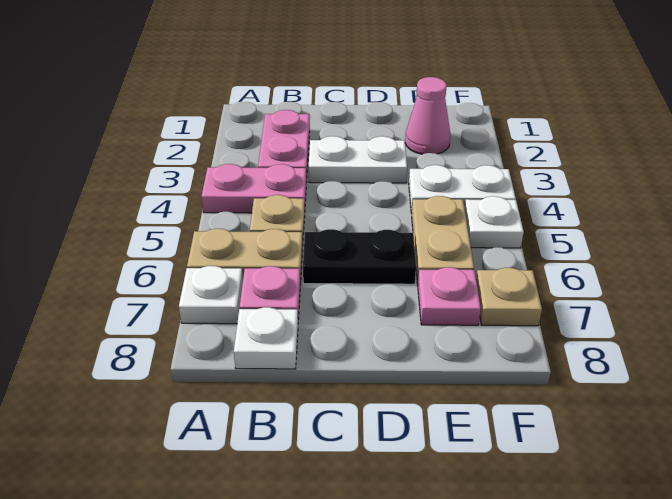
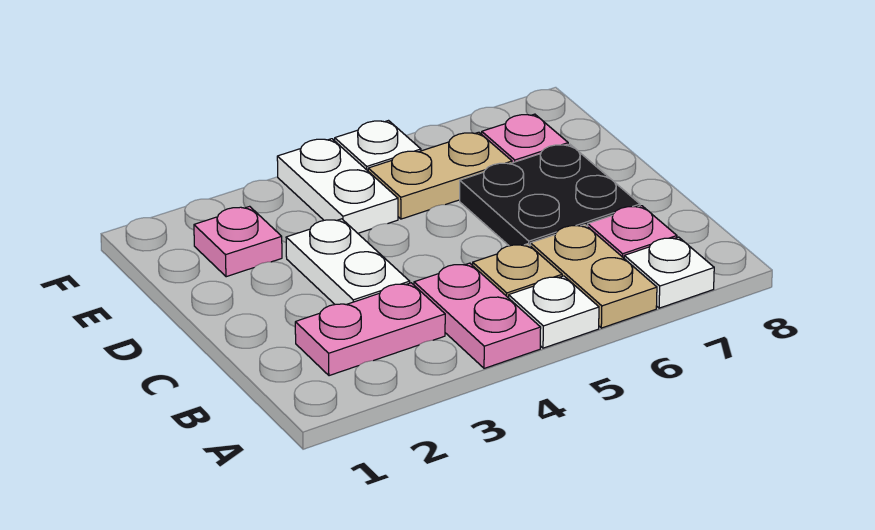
white plate B8 level 1 -> white plate A5 level 1
black plate C6:D6 level 1 -> black plate C6:D7 level 1
pink cone E2 level 1 -> pink plate E2 level 1
tan plate F7 level 1 -> none

